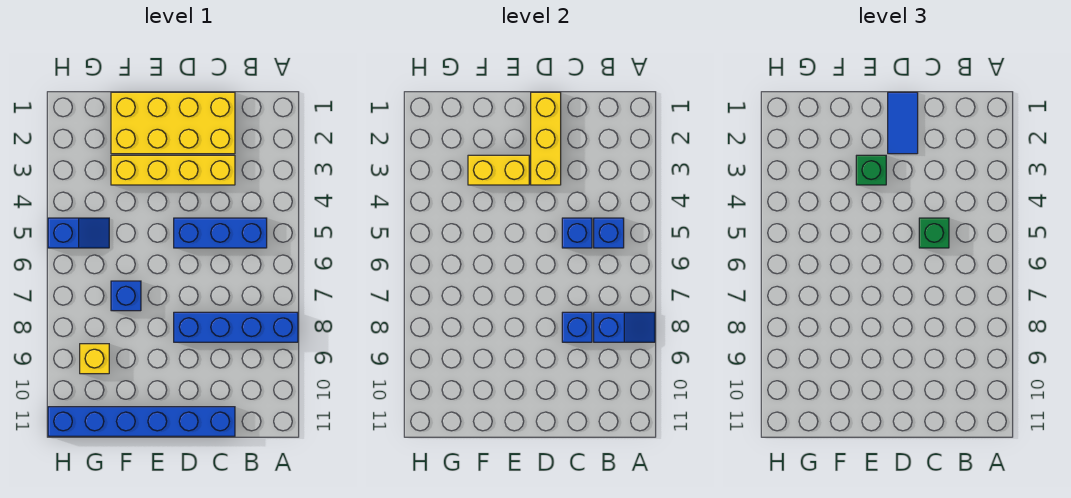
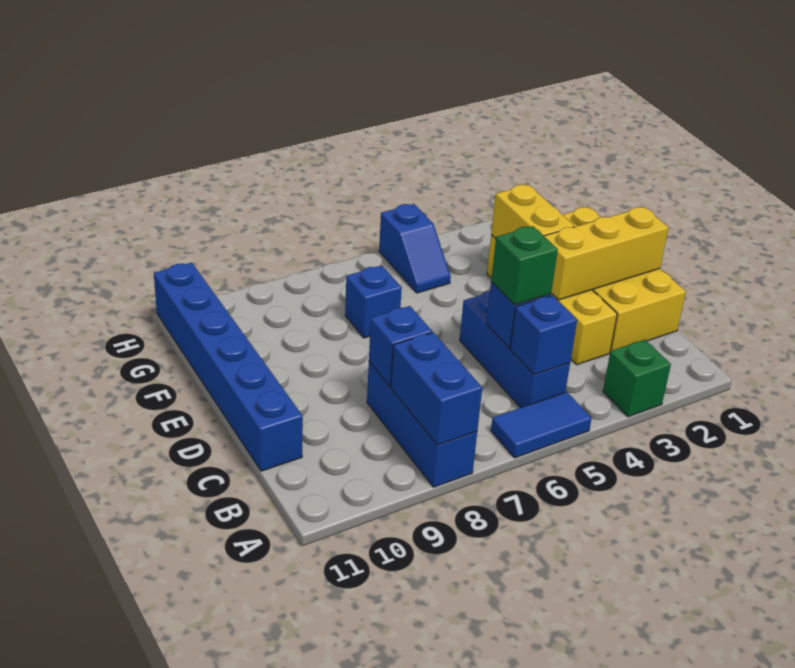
blue brick A8:D8 level 1 -> blue brick A8:C8 level 1
blue slope A8:B8 level 2 top B -> blue brick A8:B8 level 2
blue tile D1:D2 level 3 -> blue tile A5:A6 level 1
green brick E3 level 3 -> green brick A3 level 1
yellow brick G9 level 1 -> none

